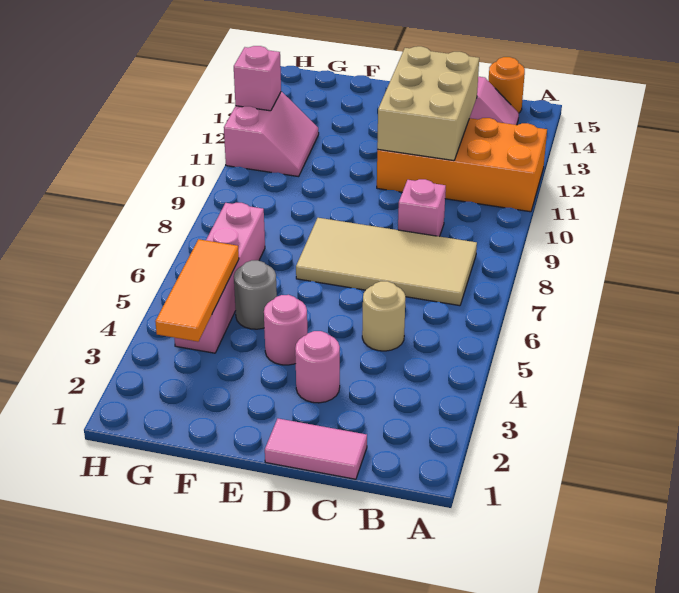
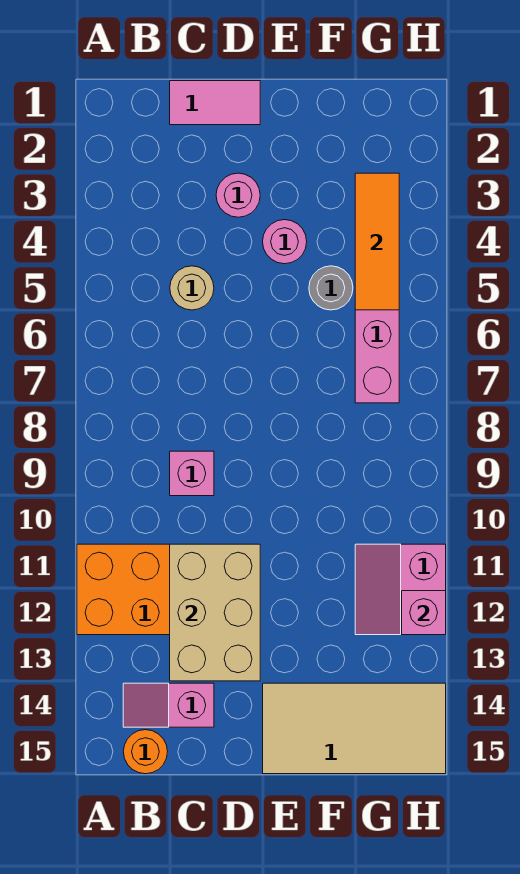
tan tile B7:E8 level 1 -> tan tile E14:H15 level 1

